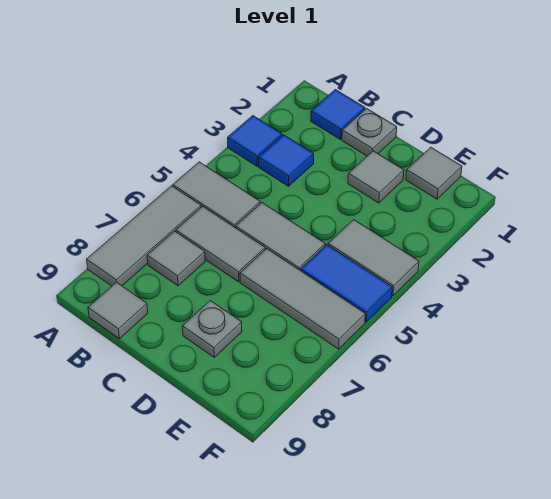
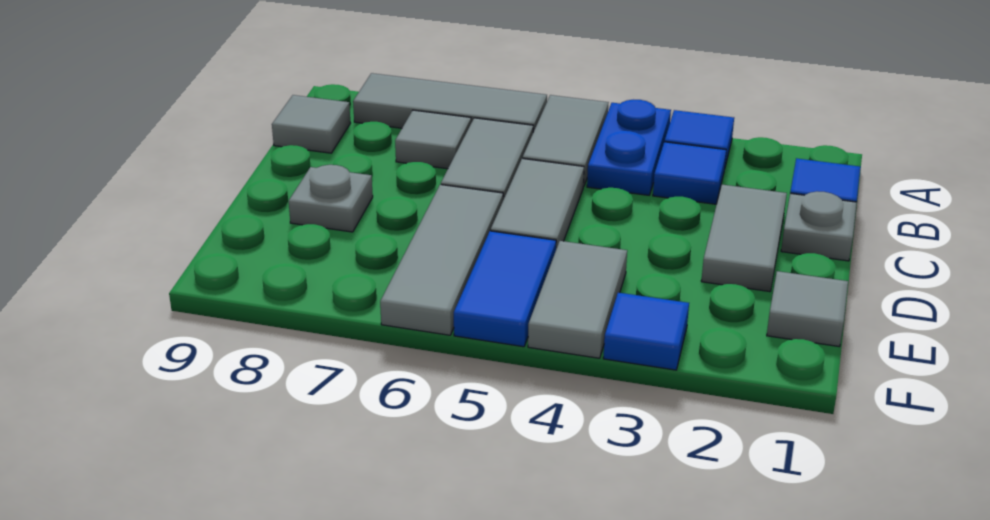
none -> blue plate A4:B4 level 1
grey tile D2 level 1 -> grey tile C2:D2 level 1
none -> blue tile F3 level 1

